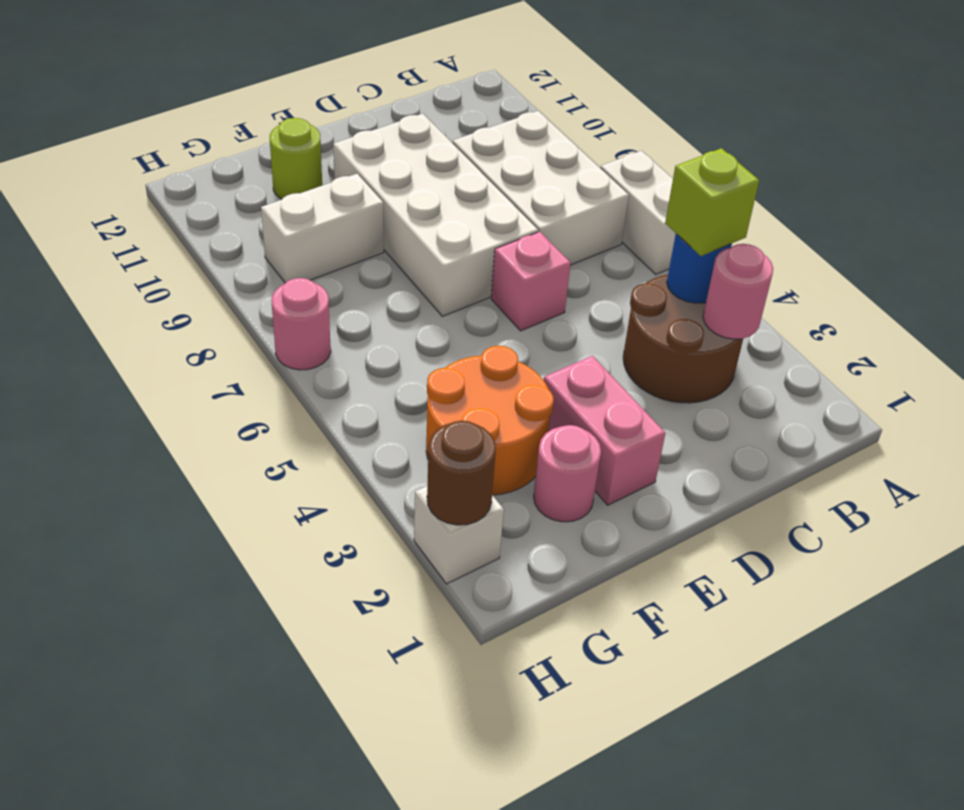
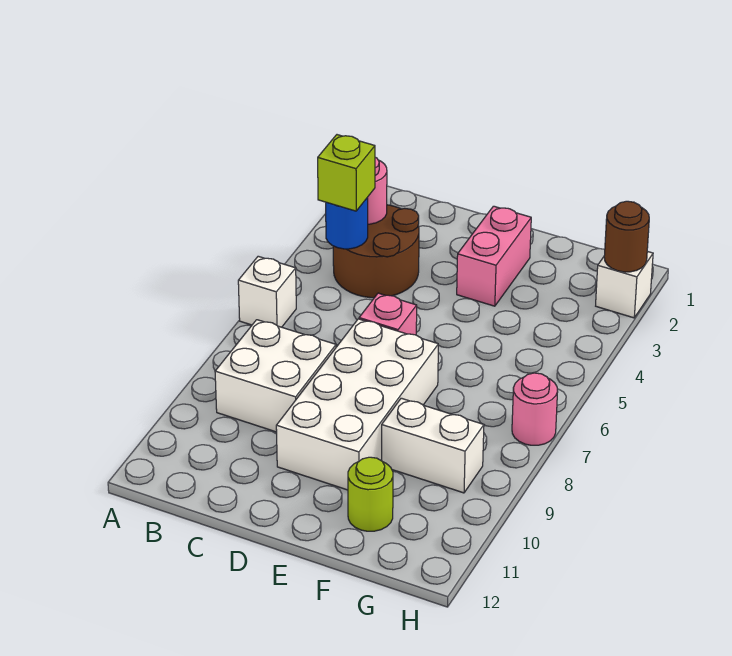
white brick A6:A7 level 1 -> white brick A6 level 1
white brick B7:C9 level 1 -> white brick B8:C9 level 1
pink round brick F2 level 1 -> none
orange round brick F3:G4 level 1 -> none

